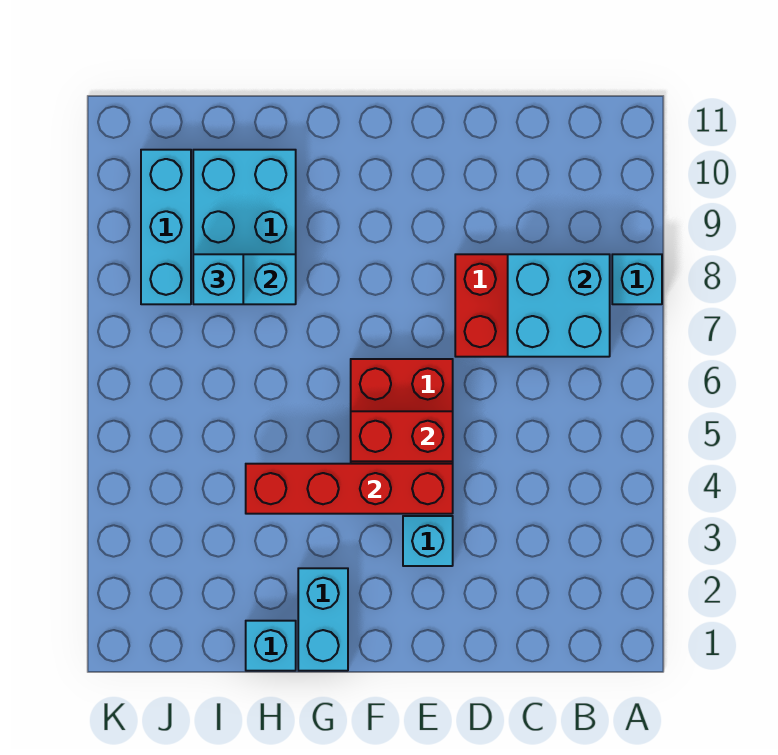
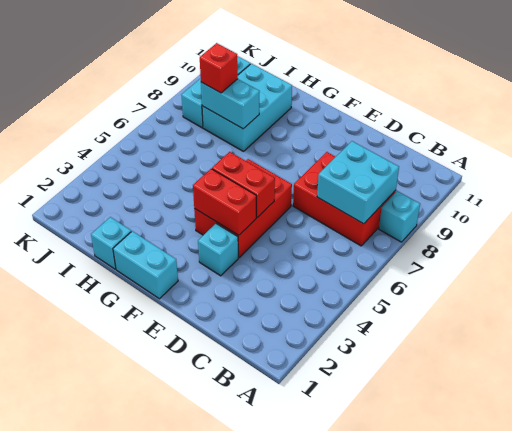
red brick E4:H4 level 2 -> red brick E4:F4 level 2
cyan brick G1:G2 level 1 -> cyan brick F1:G1 level 1
cyan brick I8 level 3 -> red brick I8 level 3

